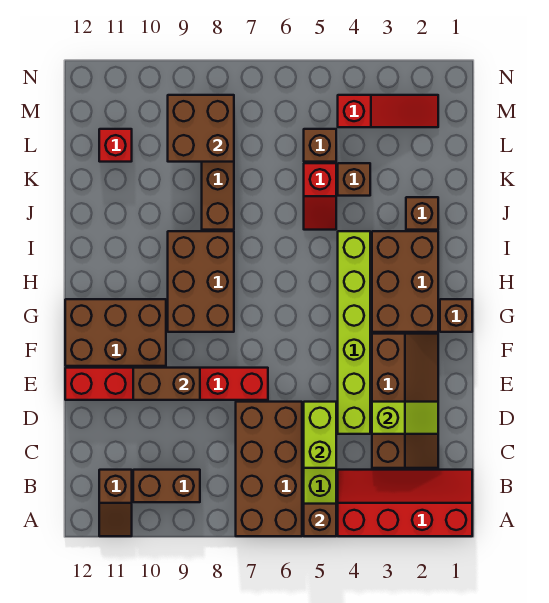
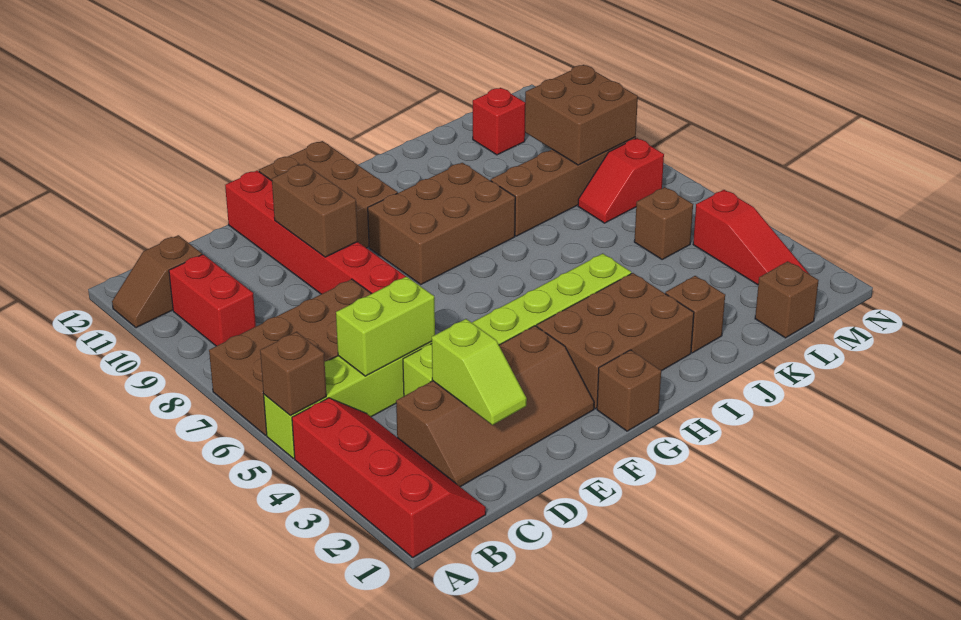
brown brick B9:B10 level 1 -> red brick B9:B10 level 1
red slope J5:K5 level 1 top K -> red slope L7:M7 level 1 top M
brown brick K4 level 1 -> brown brick L1 level 1

